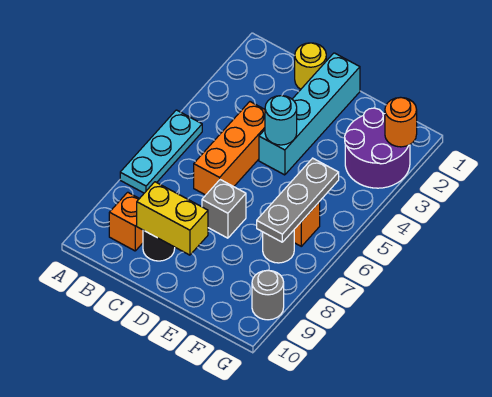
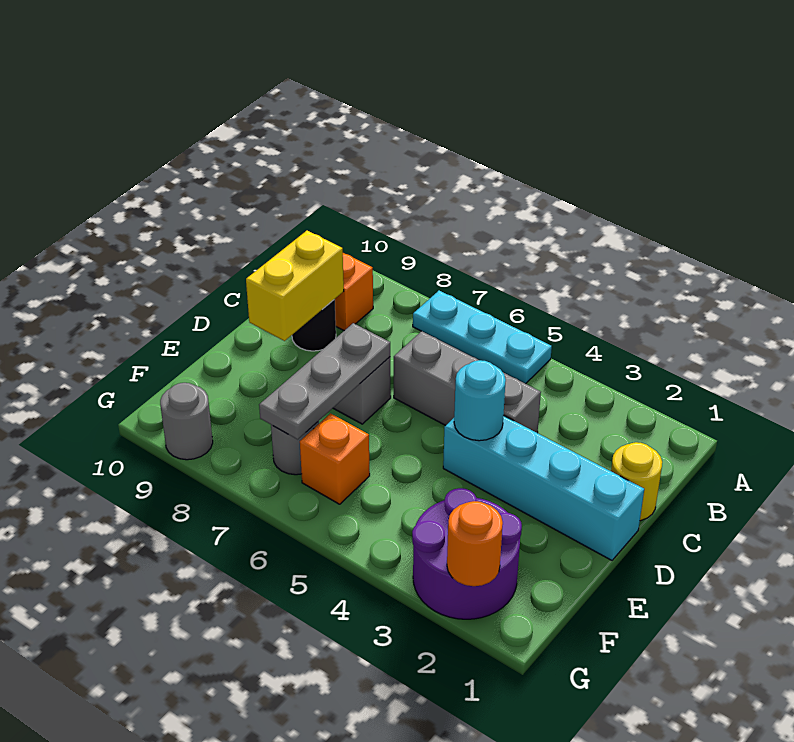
orange brick C4:C6 level 1 -> grey brick C4:C6 level 1
grey plate F5:F7 level 2 -> grey plate D7:F7 level 2

